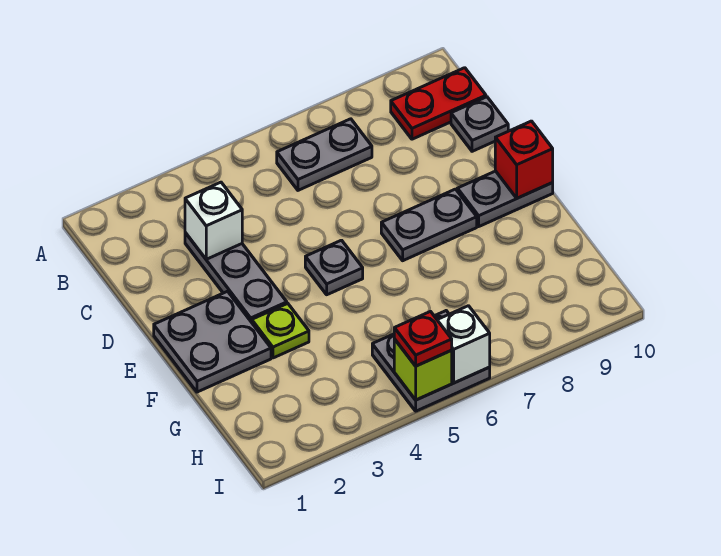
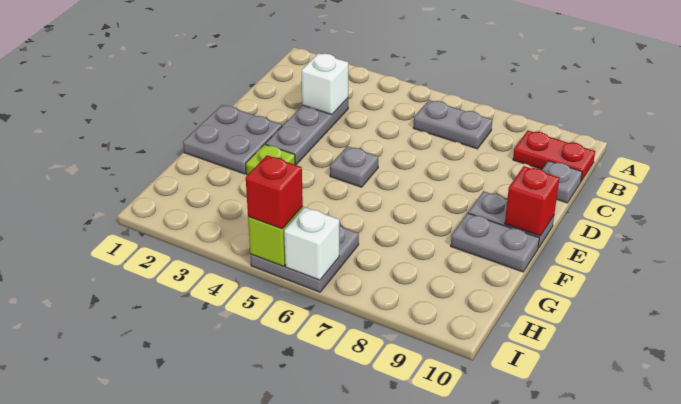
grey plate E7:E8 level 1 -> grey plate F9:F10 level 1
red plate I5 level 3 -> red brick I5 level 3

